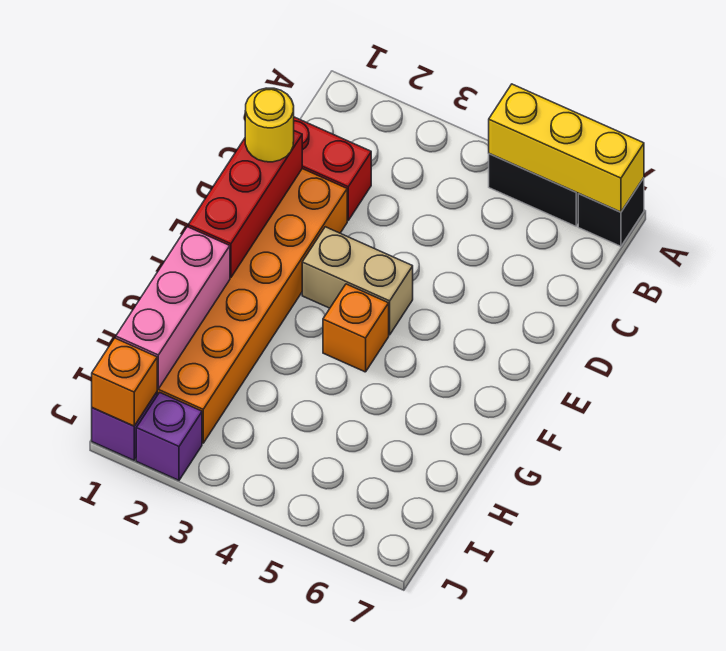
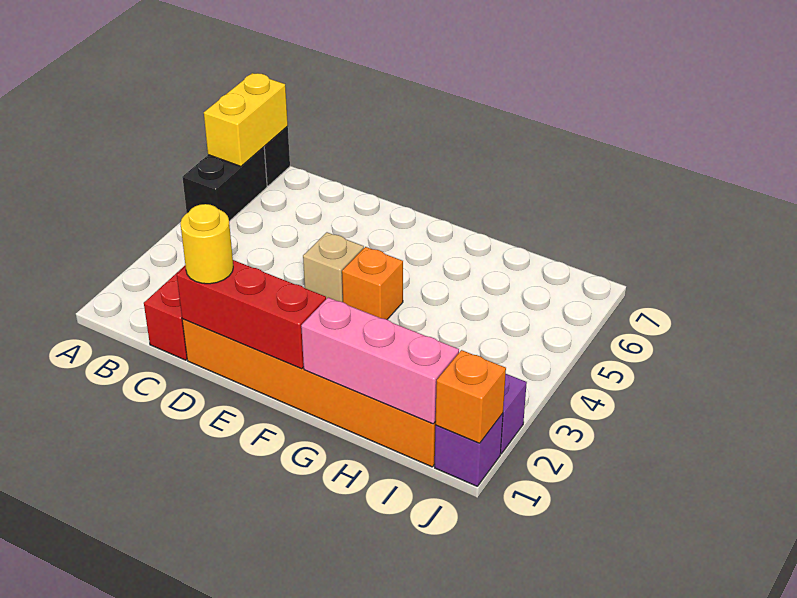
yellow brick A5:A7 level 2 -> yellow brick A6:A7 level 2
tan brick E3:E4 level 1 -> tan brick E4 level 1

